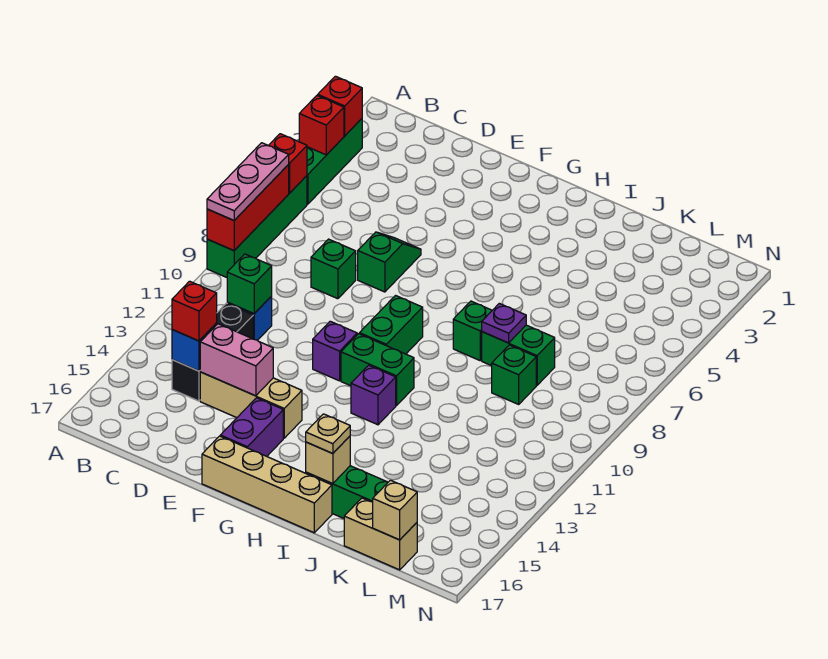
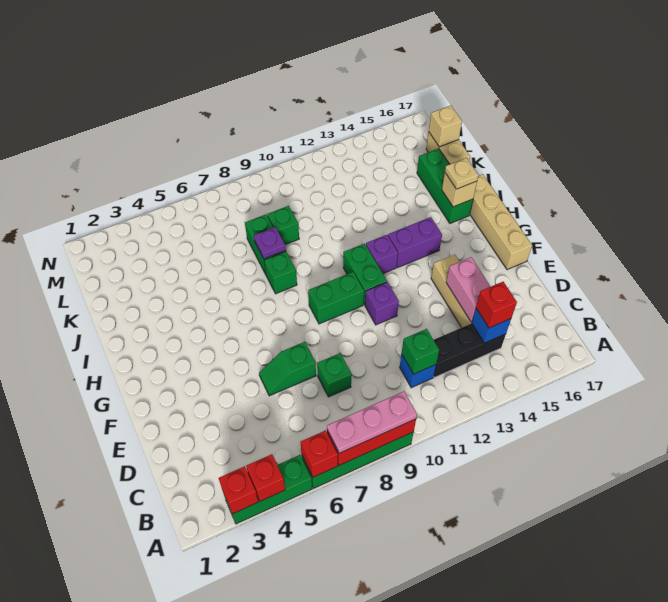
purple brick F15:F16 level 1 -> purple brick H13:H14 level 1

